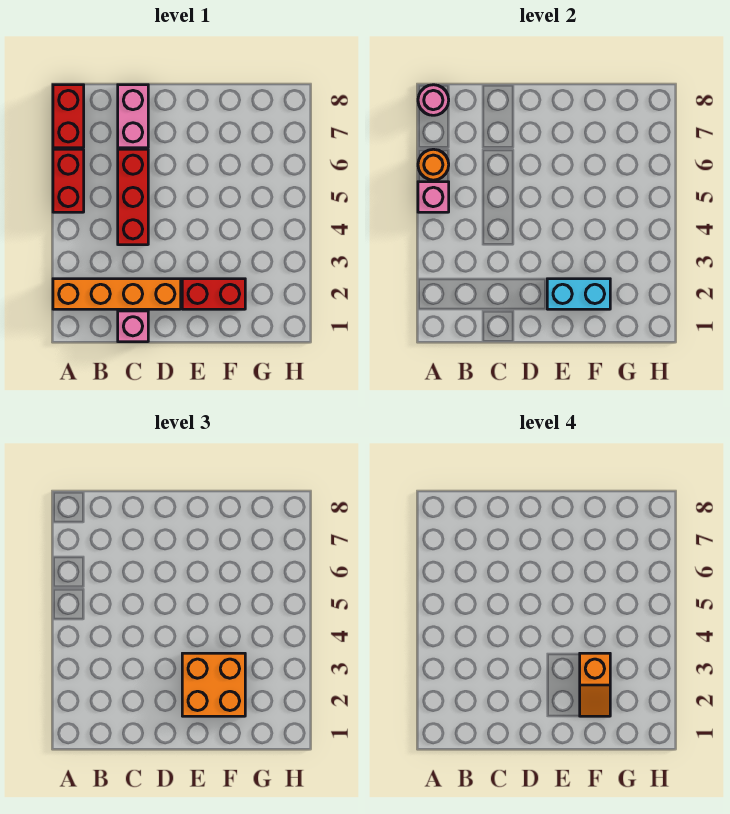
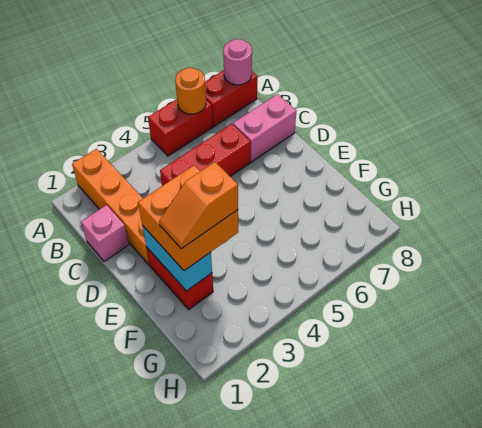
pink brick A5 level 2 -> none

